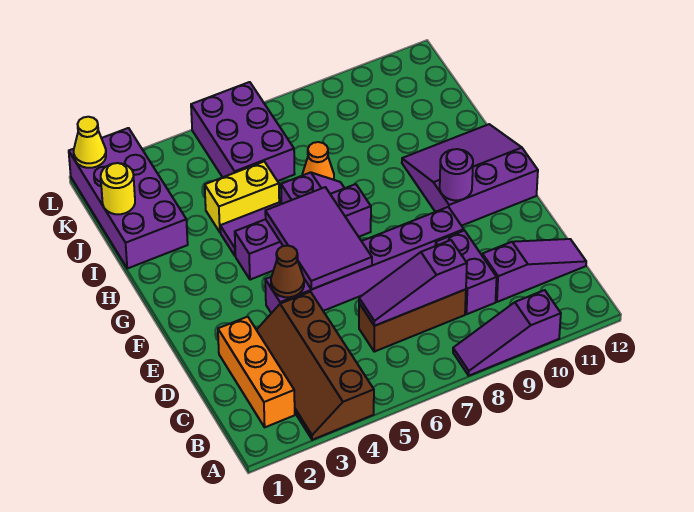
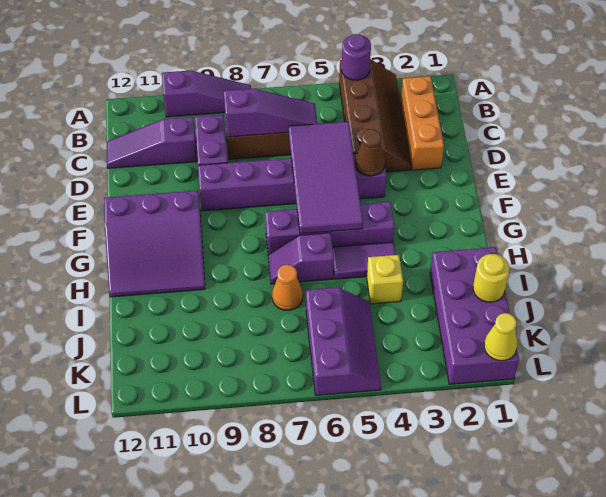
purple tile E5:G6 level 2 -> purple tile D5:G6 level 2
purple round brick F10 level 2 -> purple round brick A4 level 2
yellow brick I4:I5 level 1 -> yellow brick I4 level 1
purple brick J5:L6 level 1 -> purple slope J5:L6 level 1 top 6

